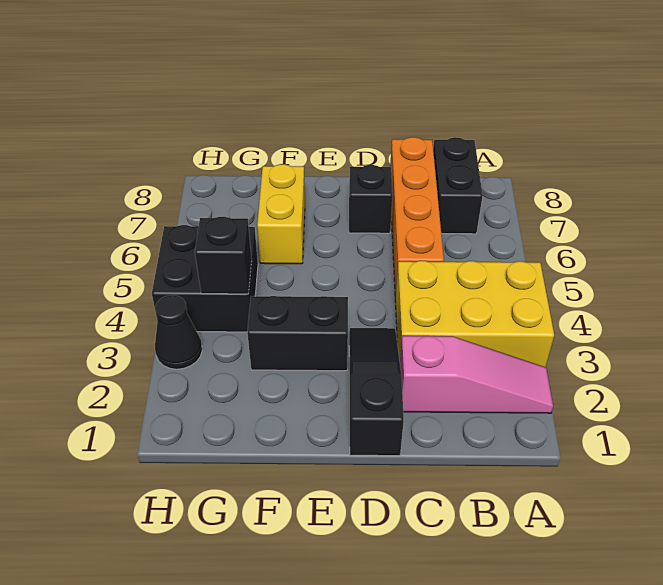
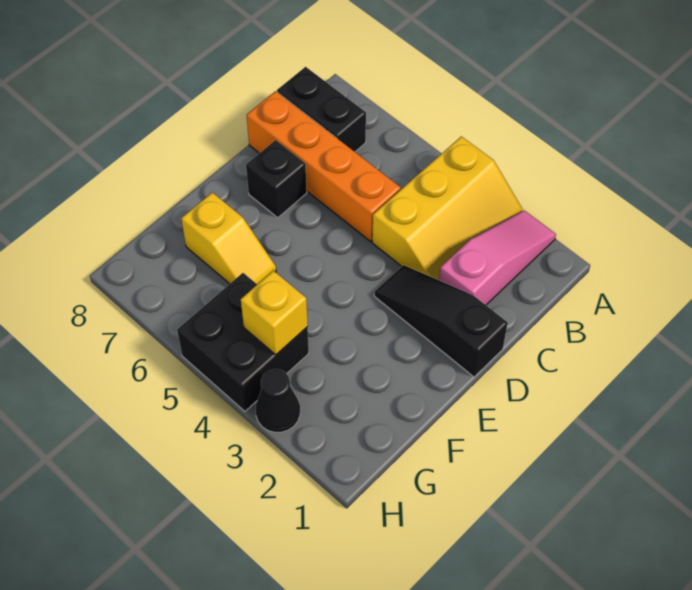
yellow brick A3:C4 level 1 -> yellow slope A3:C4 level 1 top 4
black brick E3:F3 level 1 -> none
yellow brick F6:F7 level 1 -> yellow slope F6:F7 level 1 top 7
black brick G4 level 2 -> yellow brick G4 level 2

